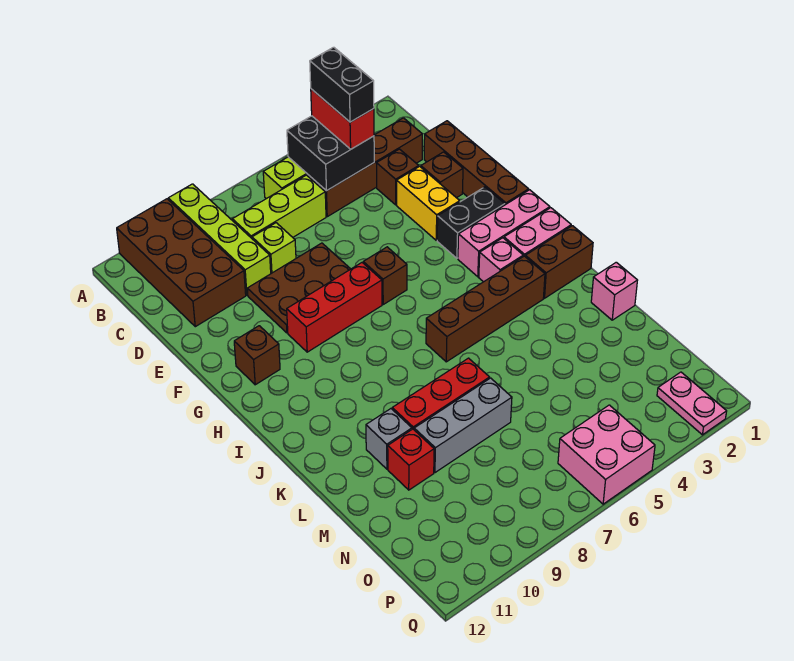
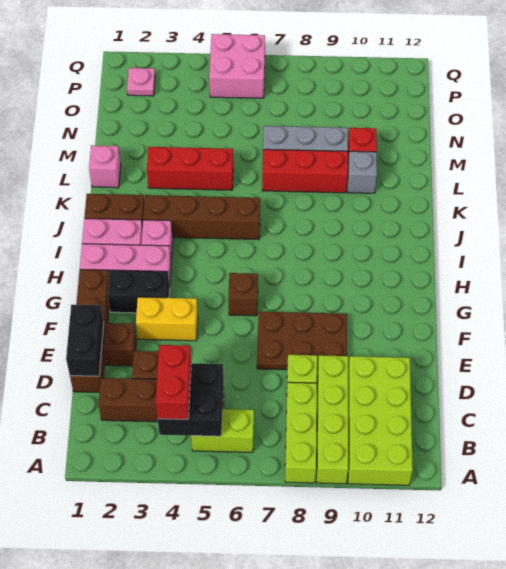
brown brick A10:D11 level 1 -> lime brick A10:D11 level 1
black brick B4:C4 level 4 -> black brick D1:E1 level 2
lime brick C6:C8 level 1 -> lime brick A8:C8 level 1
yellow brick E3:F3 level 1 -> yellow brick F3:F4 level 1
red brick G7:G9 level 1 -> red brick L3:L5 level 1
brown brick G11 level 1 -> none
pink plate P2:Q2 level 1 -> pink plate P2 level 1

